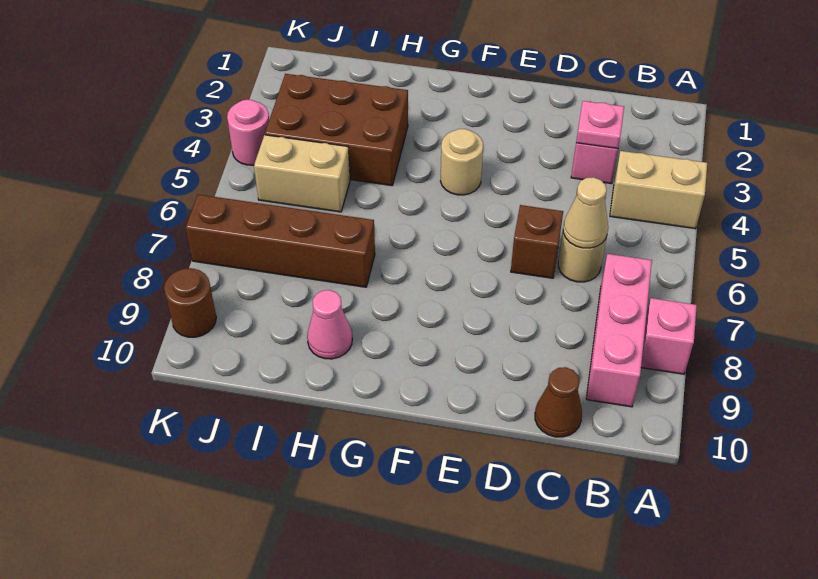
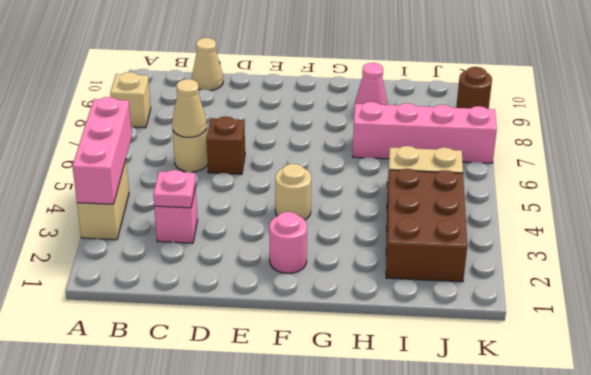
tan brick A4:B4 level 1 -> tan brick A3:A4 level 1
pink brick A8 level 1 -> tan brick A8 level 1
pink brick B7:B9 level 1 -> pink brick A3:A5 level 2
brown cone C10 level 1 -> tan cone C10 level 1
brown brick H3:J4 level 1 -> brown brick I2:J4 level 1
brown brick H7:K7 level 1 -> pink brick H7:K7 level 1
pink round brick K4 level 1 -> pink round brick F2 level 1

